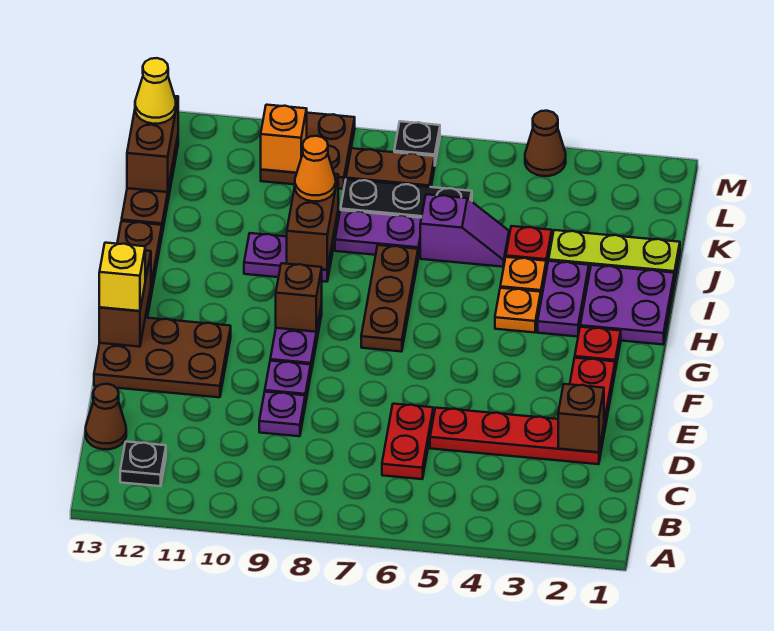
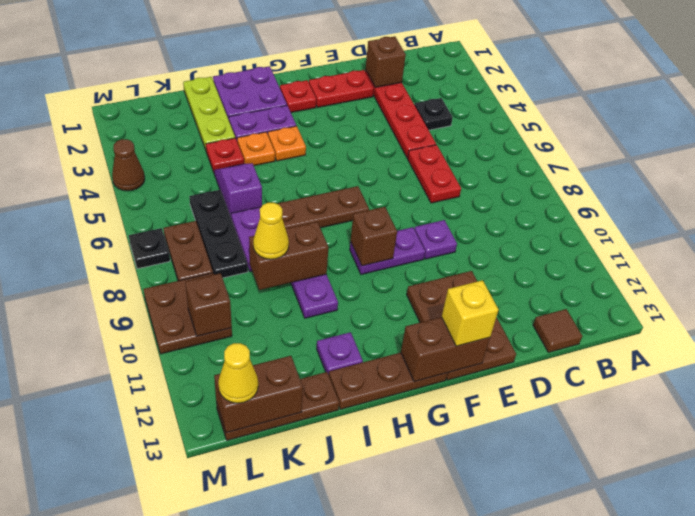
black plate B12 level 1 -> black plate C4 level 1
red plate C6:D6 level 1 -> red plate D6:D7 level 1
brown cone C13 level 1 -> brown tile C13 level 1
purple plate D9 level 1 -> purple plate I12 level 1
orange cone J9 level 3 -> yellow cone J9 level 3
orange brick L10 level 2 -> brown brick L10 level 2

